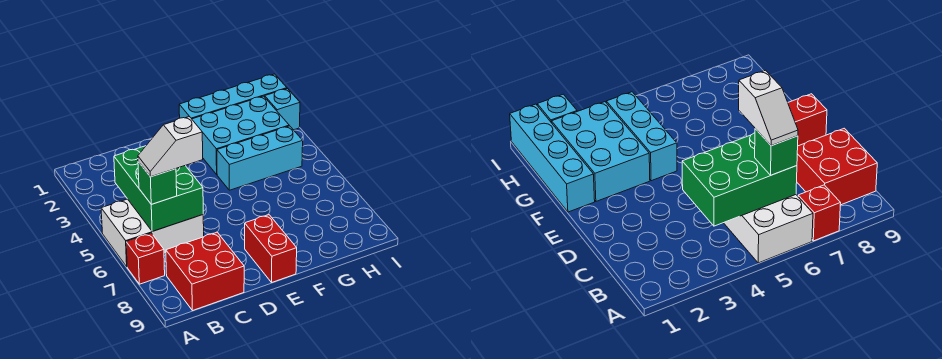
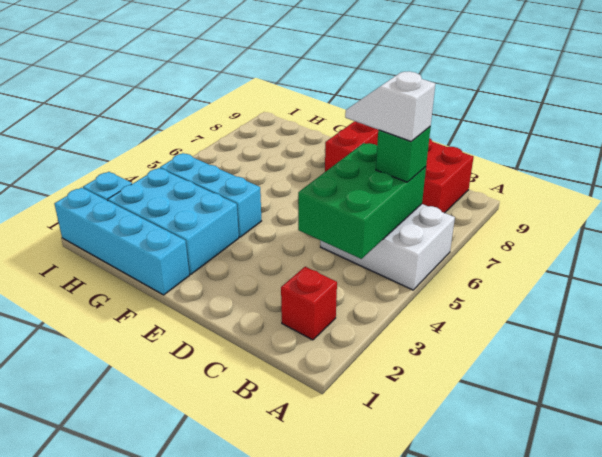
red brick A7 level 1 -> red brick B2 level 1
white slope B6:C6 level 4 top C -> white slope B6:C6 level 4 top B

